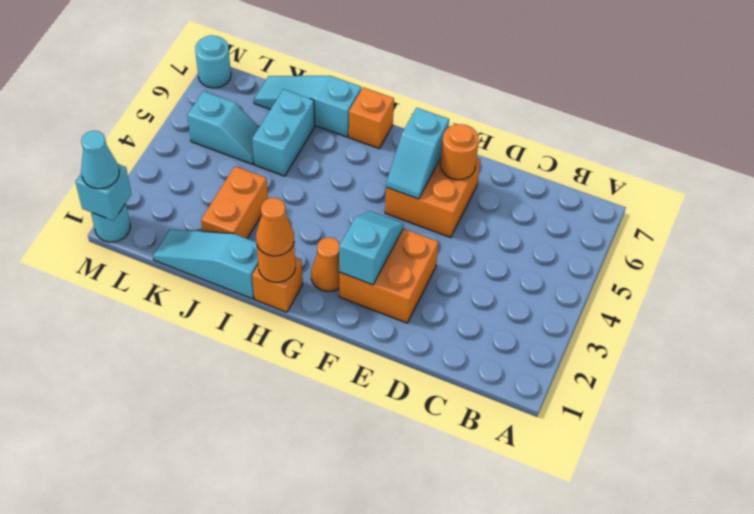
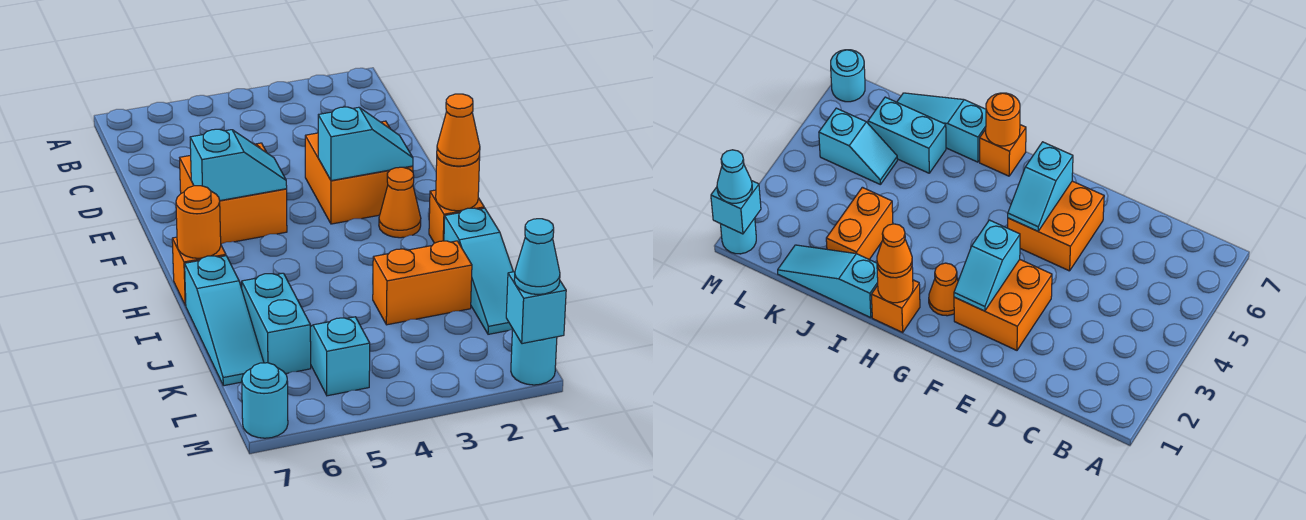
orange round brick E6 level 2 -> orange round brick H7 level 2
cyan slope F2:F3 level 2 top 2 -> cyan slope F2:F3 level 2 top 3
cyan brick J5:J6 level 1 -> cyan brick J6:K6 level 1

